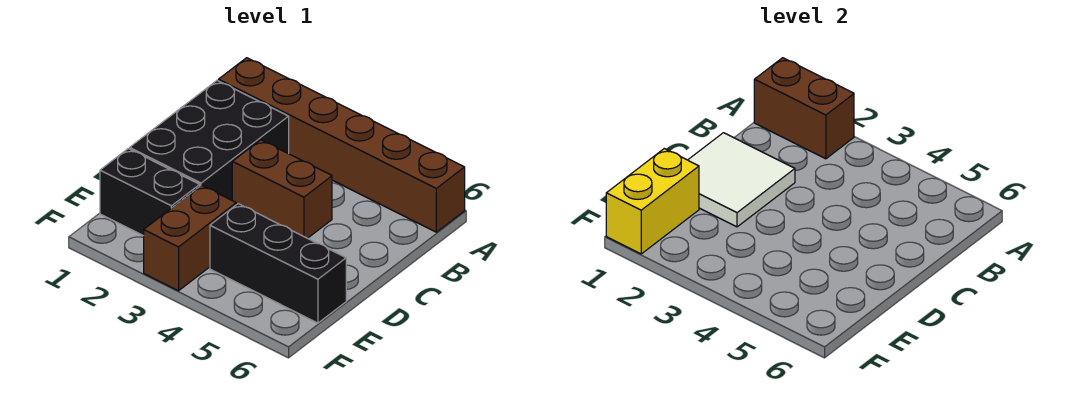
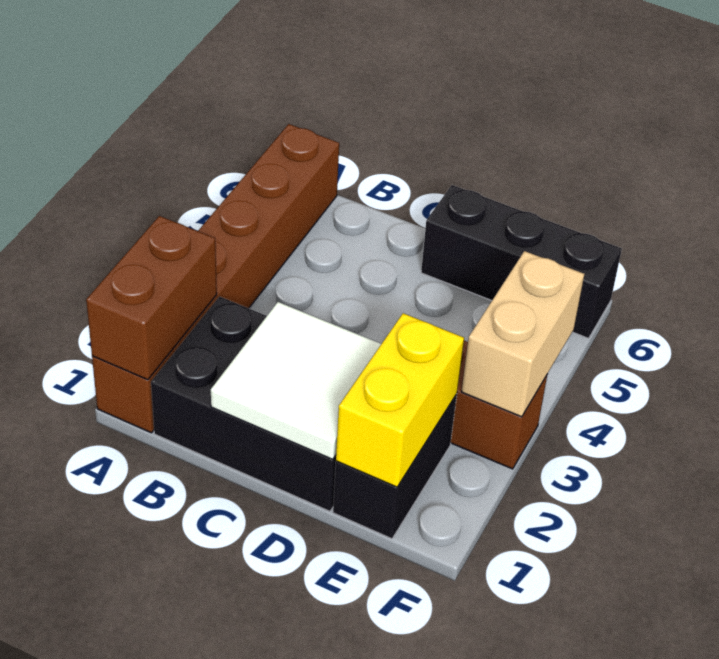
brown brick C3:C4 level 1 -> none
yellow brick E1:F1 level 2 -> yellow brick E1:E2 level 2
black brick E4:E6 level 1 -> black brick D6:F6 level 1
none -> tan brick F3:F4 level 2

